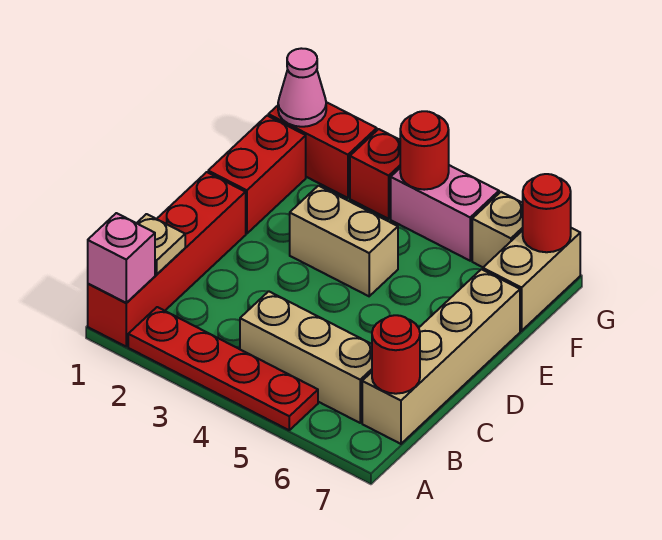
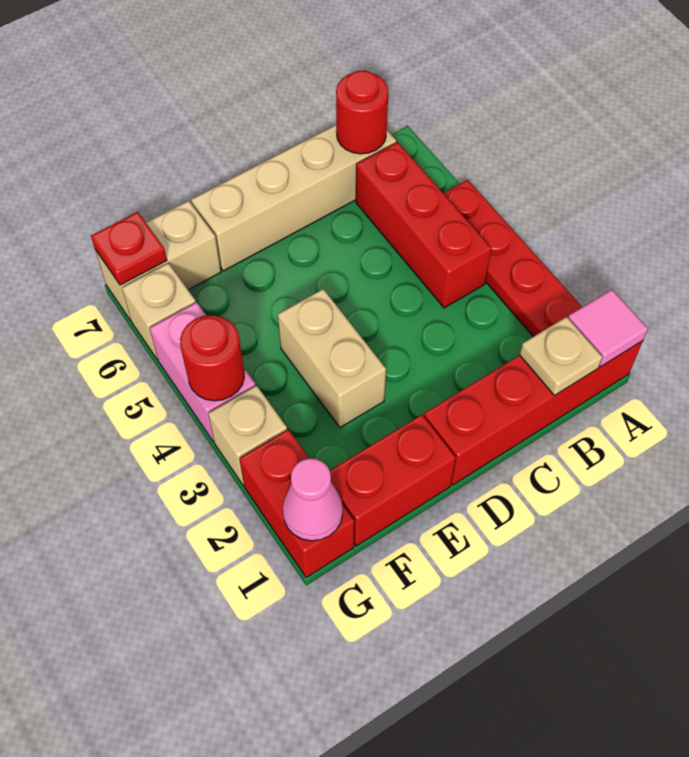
pink brick A1 level 2 -> pink tile A1 level 2
tan brick B4:B6 level 1 -> red brick B4:B6 level 1
red brick G3 level 1 -> tan brick G3 level 1
red round brick G7 level 2 -> red plate G7 level 2

